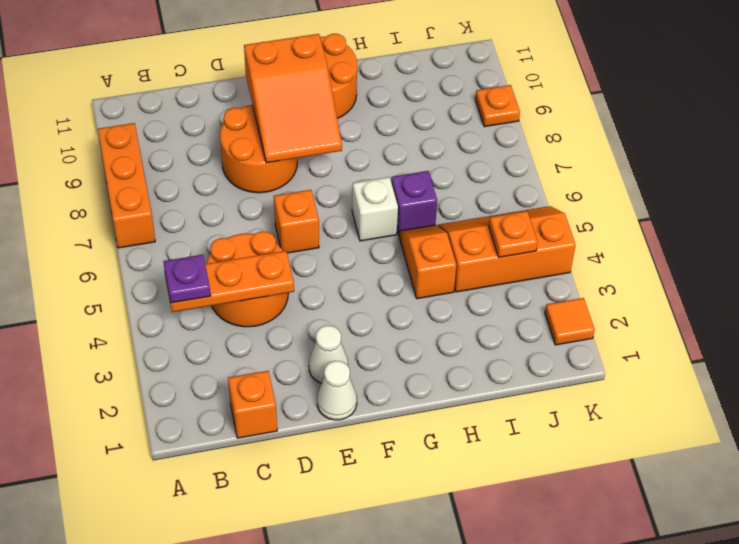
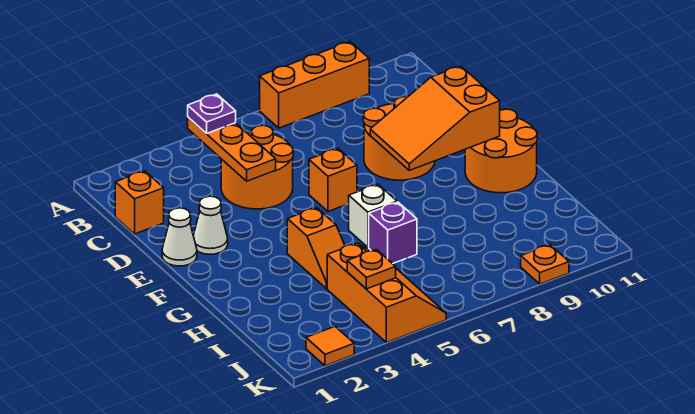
orange slope H4:H5 level 1 top 4 -> orange slope G4:H4 level 1 top G

